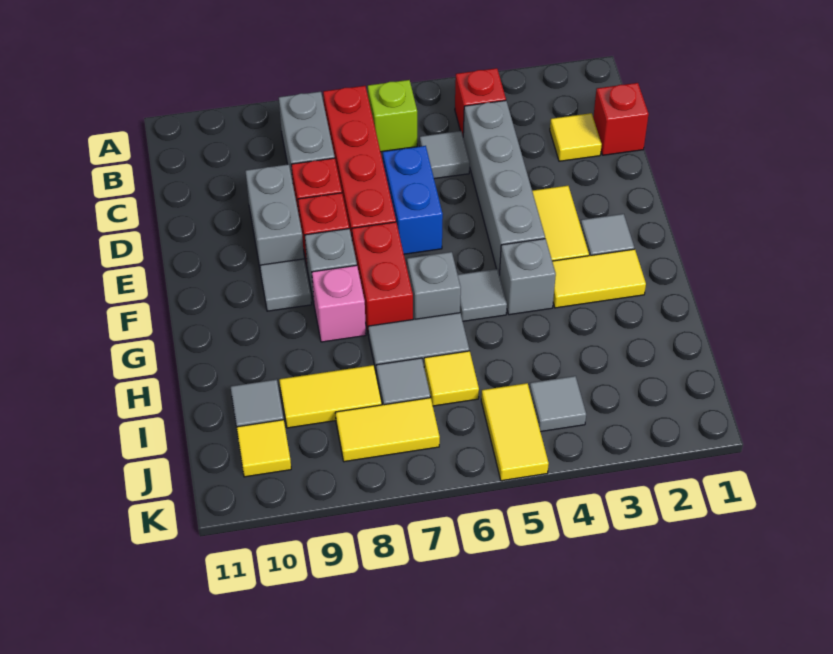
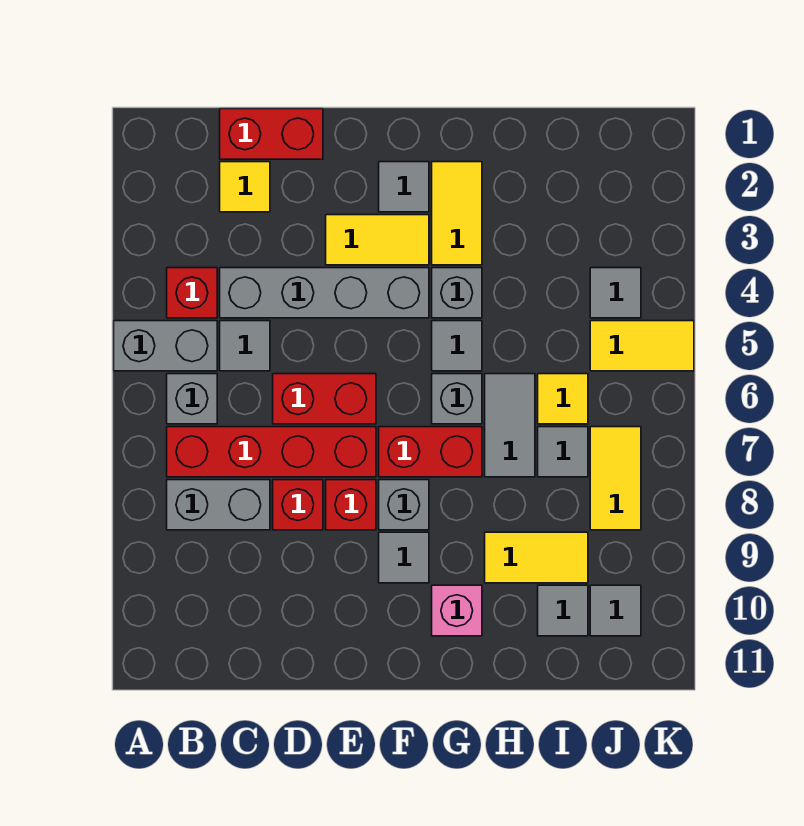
lime brick B6 level 1 -> grey brick B6 level 1
red brick C1 level 1 -> red brick C1:D1 level 1
blue brick D6:E6 level 1 -> red brick D6:E6 level 1
grey brick D9:E9 level 1 -> grey brick A5:B5 level 1
pink brick G8 level 1 -> pink brick G10 level 1
yellow tile I8:I9 level 1 -> yellow tile H9:I9 level 1
yellow tile J10 level 1 -> grey tile J10 level 1

